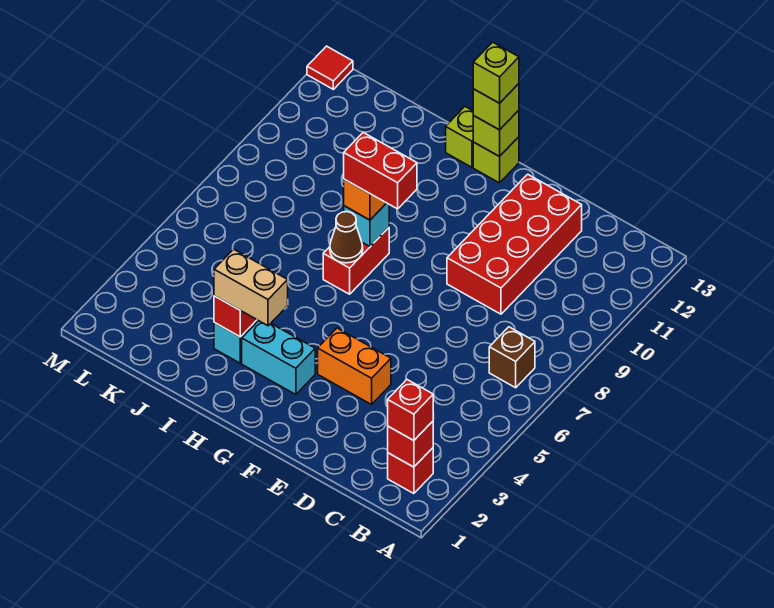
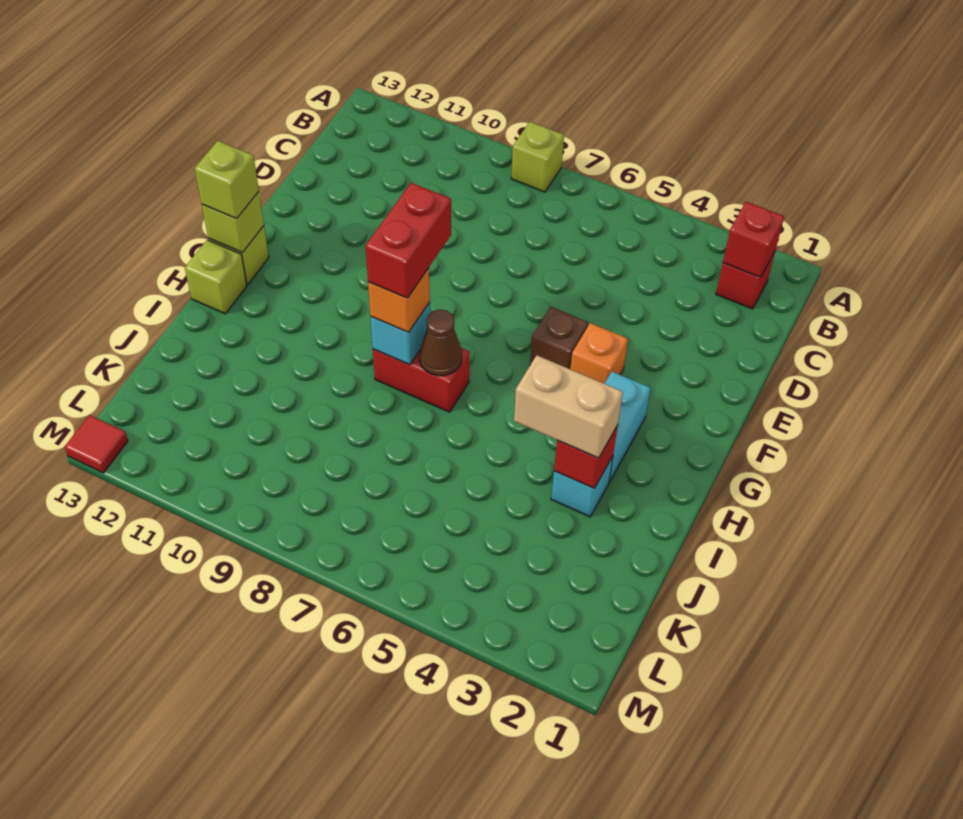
red brick B2 level 3 -> none
brown brick B7 level 1 -> brown brick F5 level 1
red brick D9:E12 level 1 -> none
orange brick E4:F4 level 1 -> orange brick F4 level 1
lime brick G13 level 4 -> lime brick A8 level 1
tan brick H3:I3 level 3 -> tan brick I3:I4 level 3

